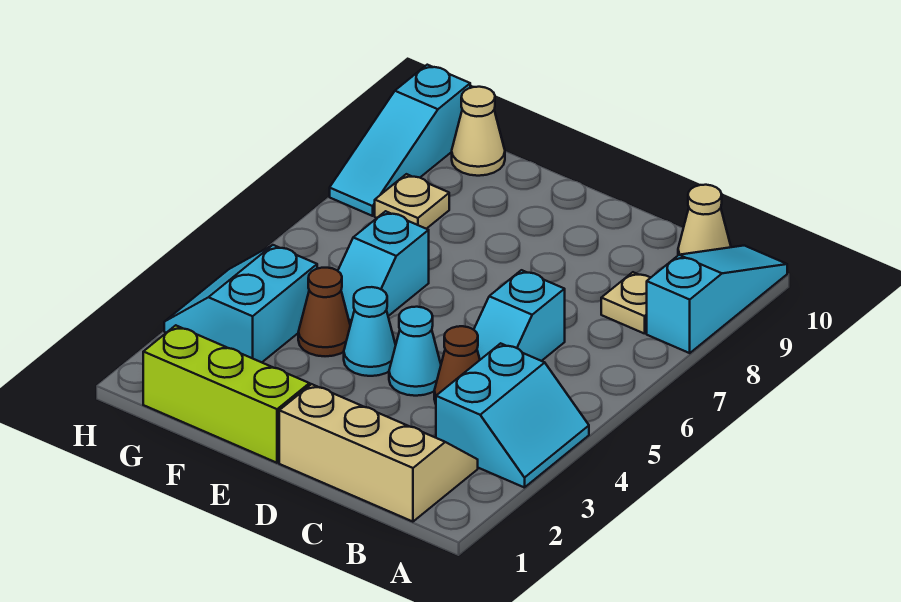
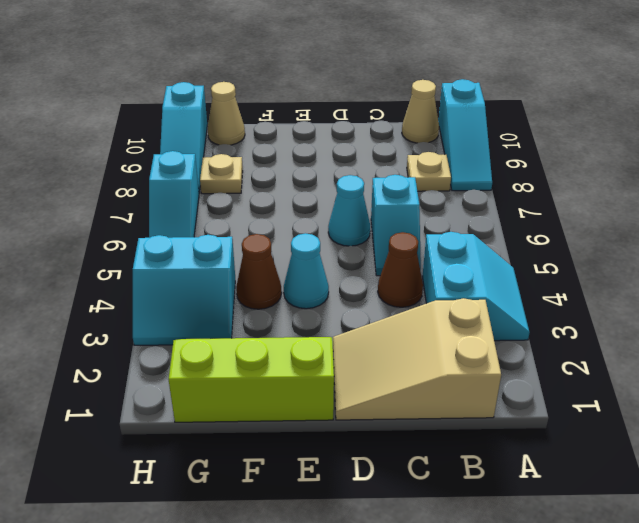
cyan slope A8:A10 level 1 top 8 -> cyan slope A8:A10 level 1 top 10
tan slope B1:D2 level 1 top 1 -> tan slope B1:D2 level 1 top B
cyan cone D4 level 1 -> cyan cone D6 level 1
cyan slope F5:F6 level 1 top 6 -> cyan slope H6:H7 level 1 top 7
cyan slope G3:H4 level 1 top G -> cyan slope G3:H4 level 1 top 4

